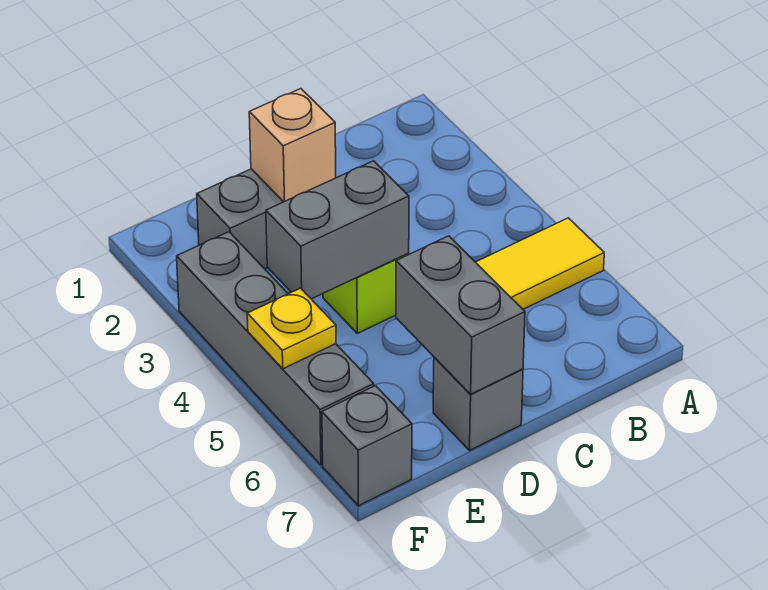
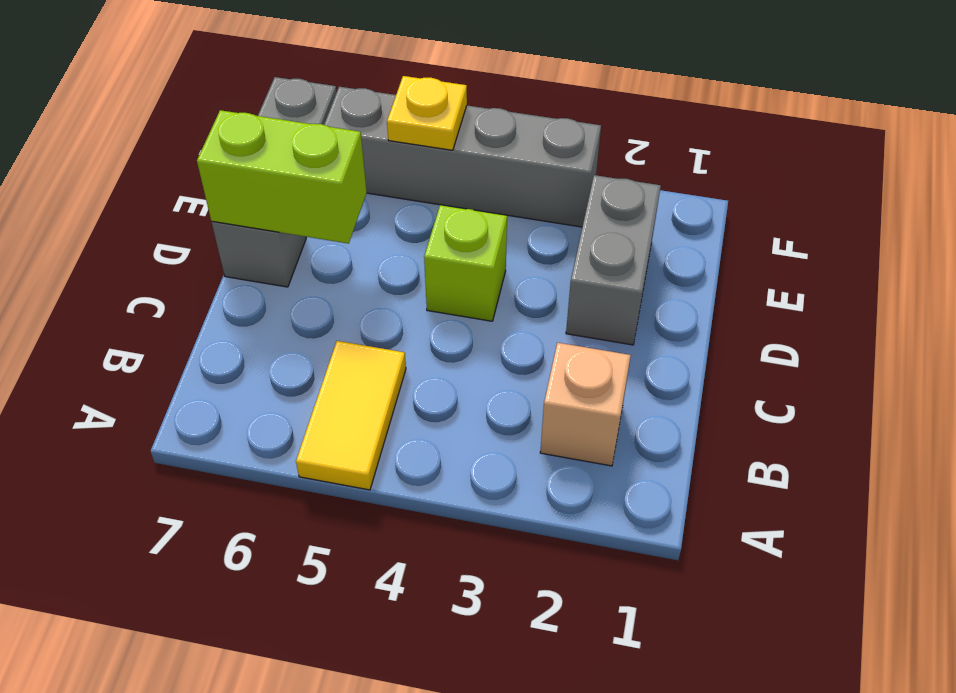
tan brick D2 level 2 -> tan brick B2 level 1
grey brick D4:E4 level 2 -> none
grey brick D6:D7 level 2 -> lime brick D6:D7 level 2

